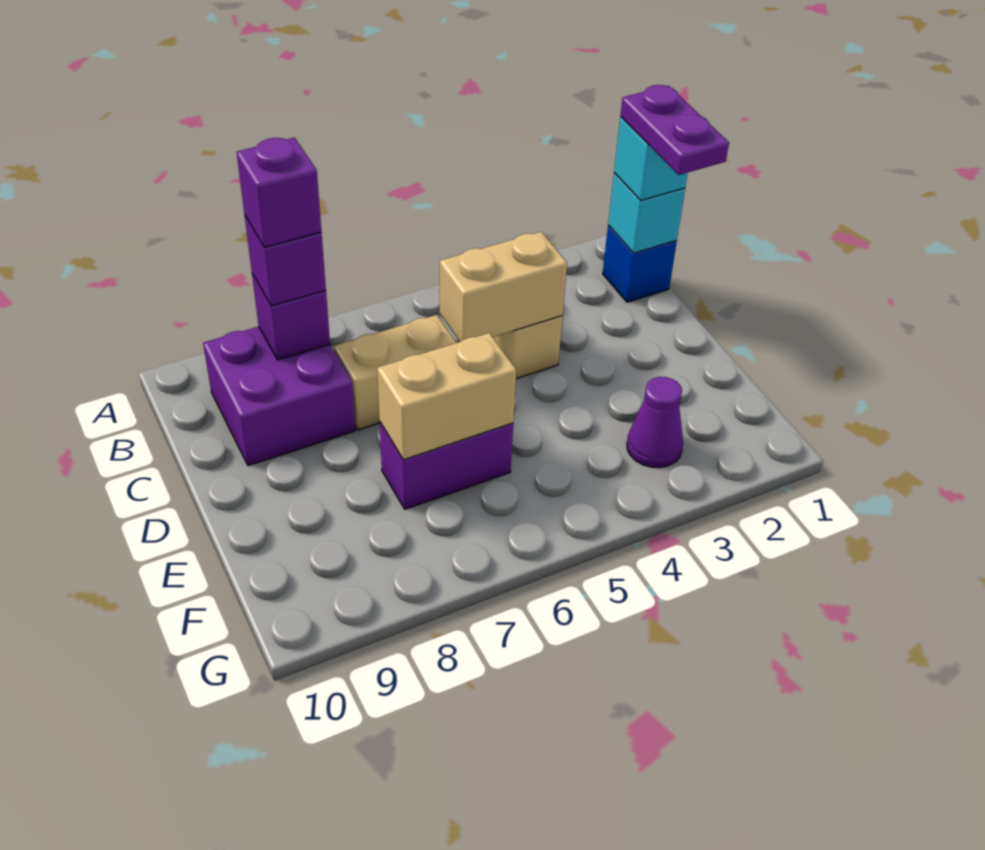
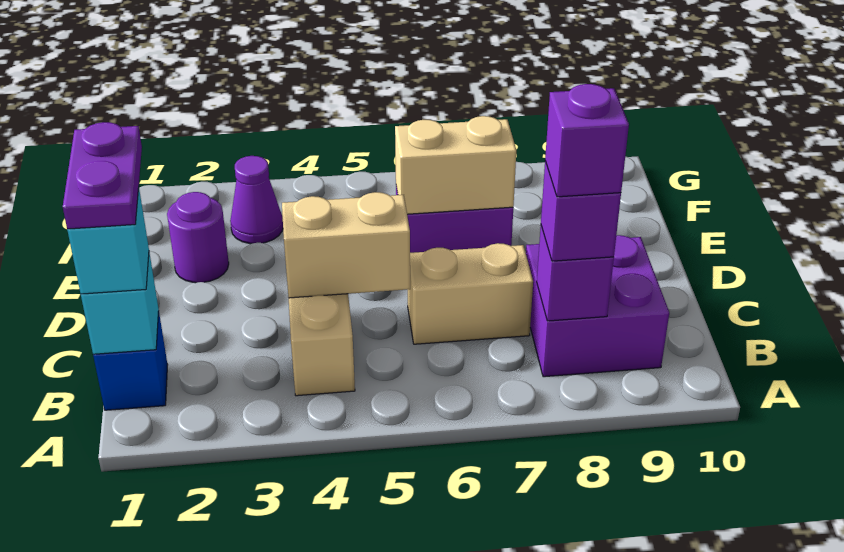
none -> purple round brick E2 level 1

